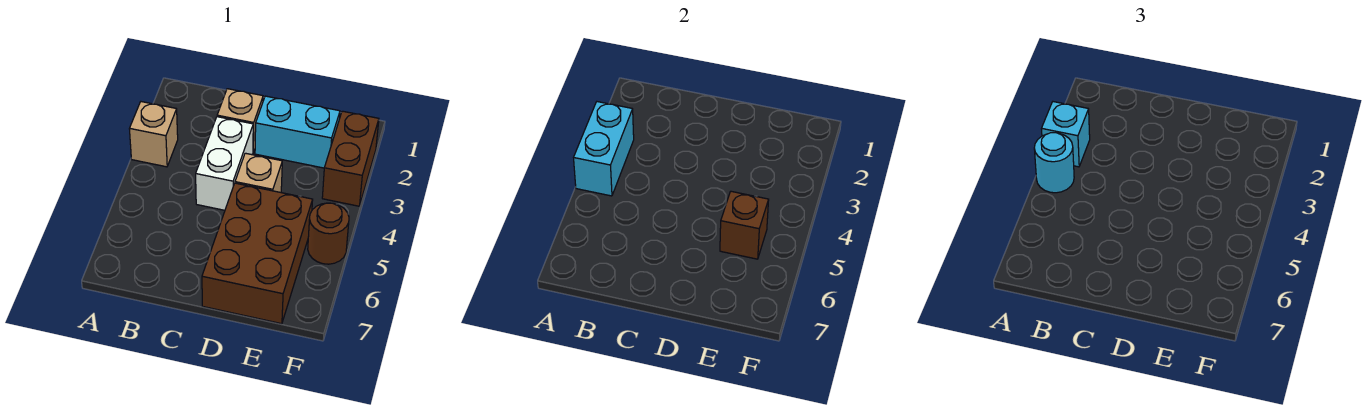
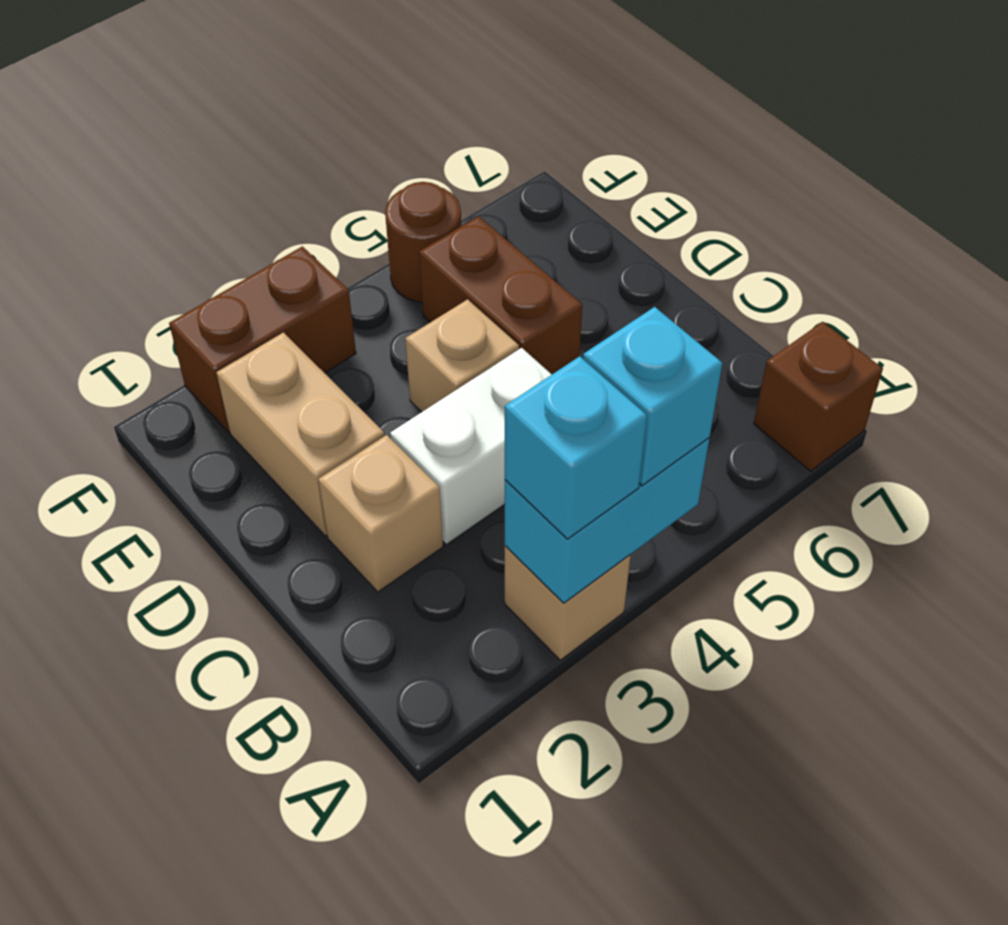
cyan round brick A4 level 3 -> cyan brick A4 level 3
cyan brick D2:E2 level 1 -> tan brick D2:E2 level 1
brown brick D5:E7 level 1 -> brown brick D5:E5 level 1
brown brick E5 level 2 -> brown brick A7 level 1

